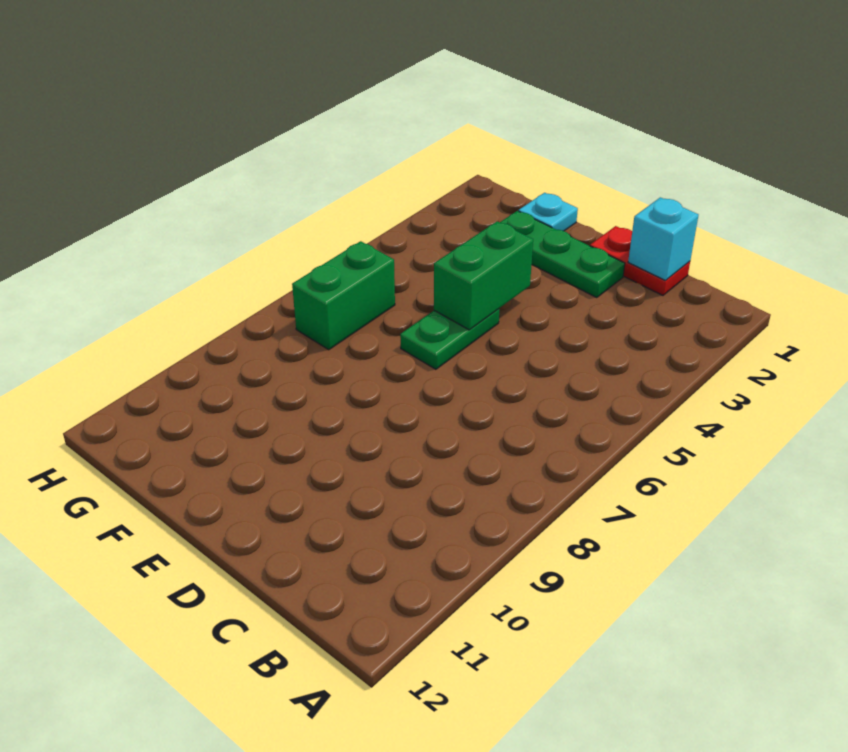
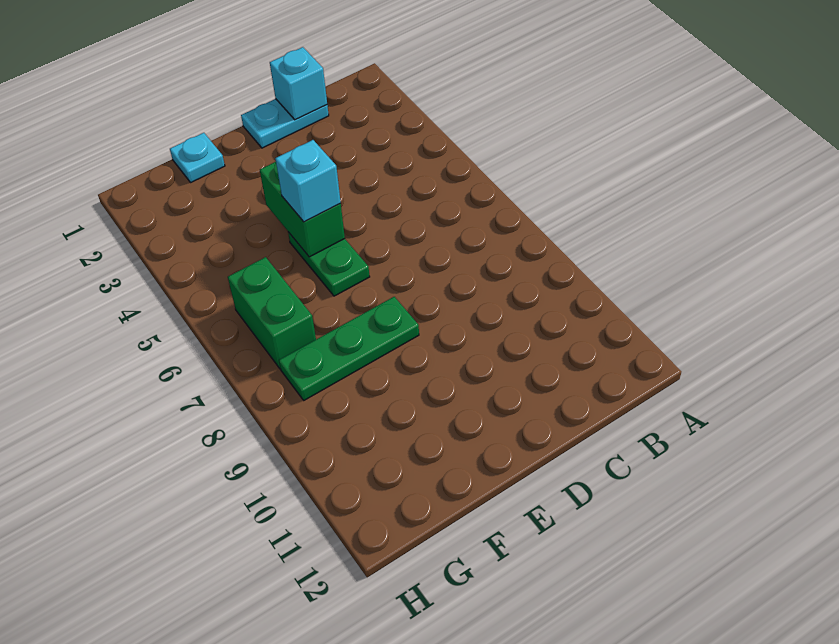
red plate C1:D1 level 1 -> cyan plate C1:D1 level 1
green plate D2:F2 level 1 -> green plate E8:G8 level 1
none -> cyan brick E5 level 3

